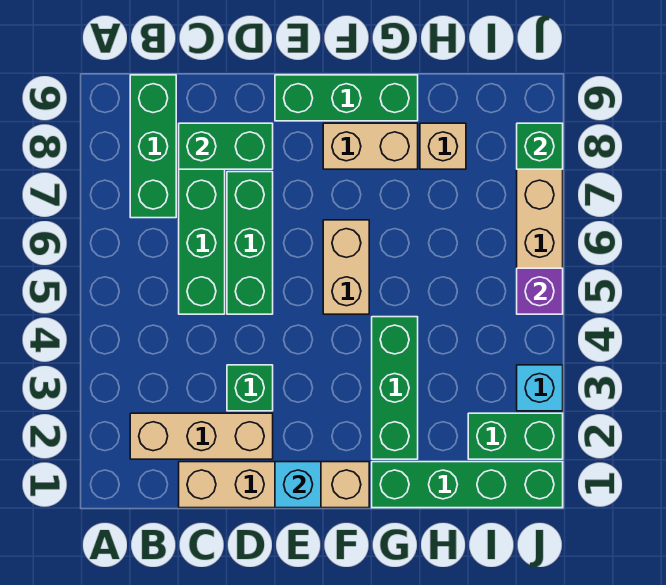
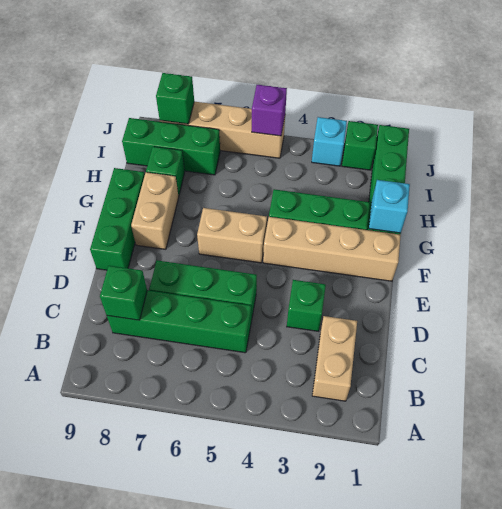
tan brick B2:D2 level 1 -> tan brick B2:C2 level 1
green brick B7:B9 level 1 -> green brick I7:I9 level 1
tan brick C1:F1 level 1 -> tan brick F1:F4 level 1
green brick C8:D8 level 2 -> green brick C8 level 2
cyan brick E1 level 2 -> cyan brick G1 level 2
tan brick H8 level 1 -> green brick H8 level 1
green brick I2:J2 level 1 -> green brick J2 level 1

